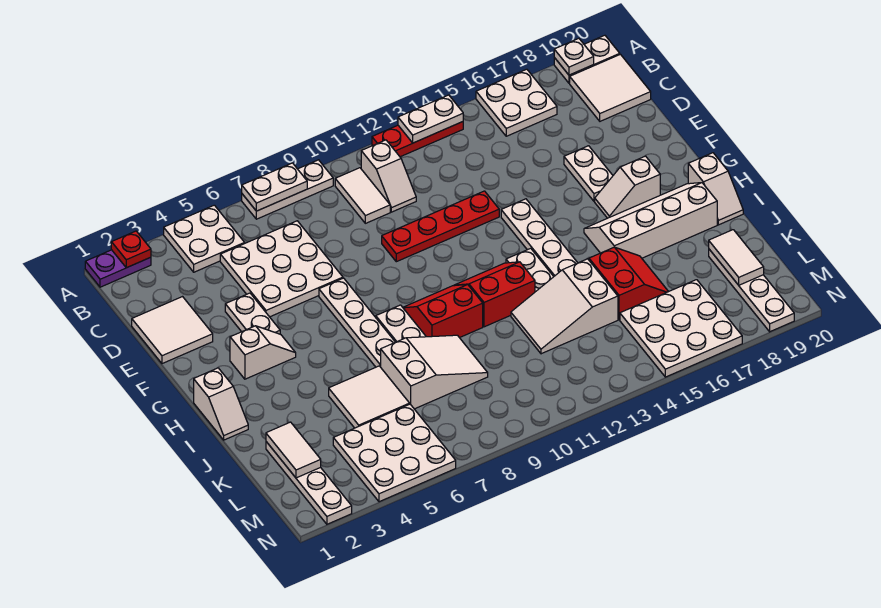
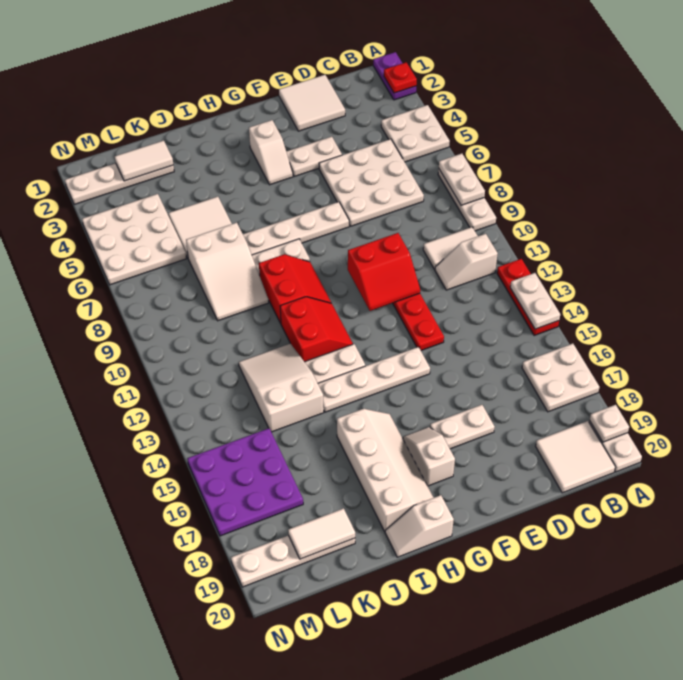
white slope H1:I1 level 1 top H -> none
red slope J15:K16 level 1 top 15 -> red slope E10:F11 level 2 top 10
white plate L15:N17 level 1 -> purple plate L15:N17 level 1

